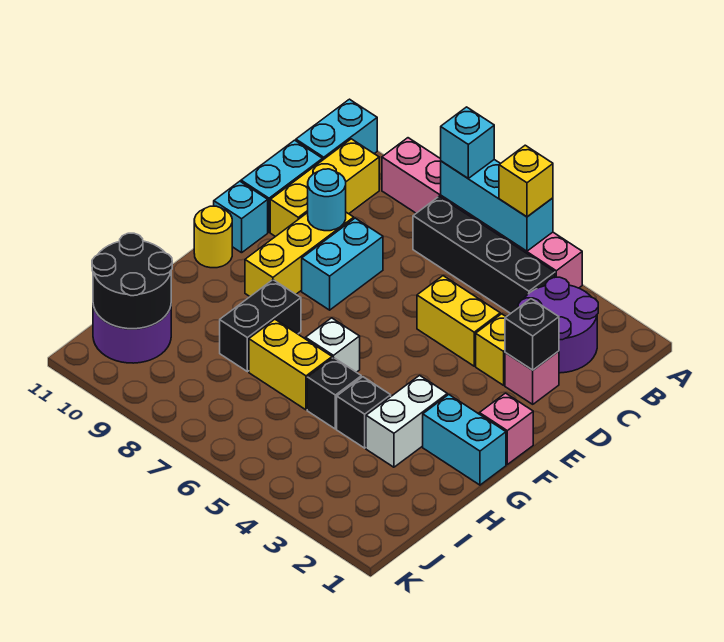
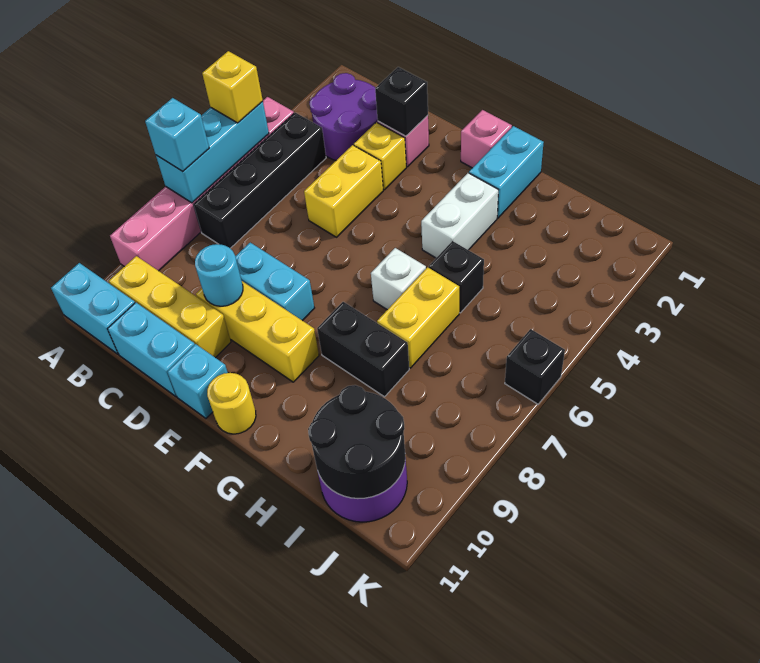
white brick G3:H3 level 1 -> white brick G3:G4 level 1
black brick H4 level 1 -> black brick K6 level 1

